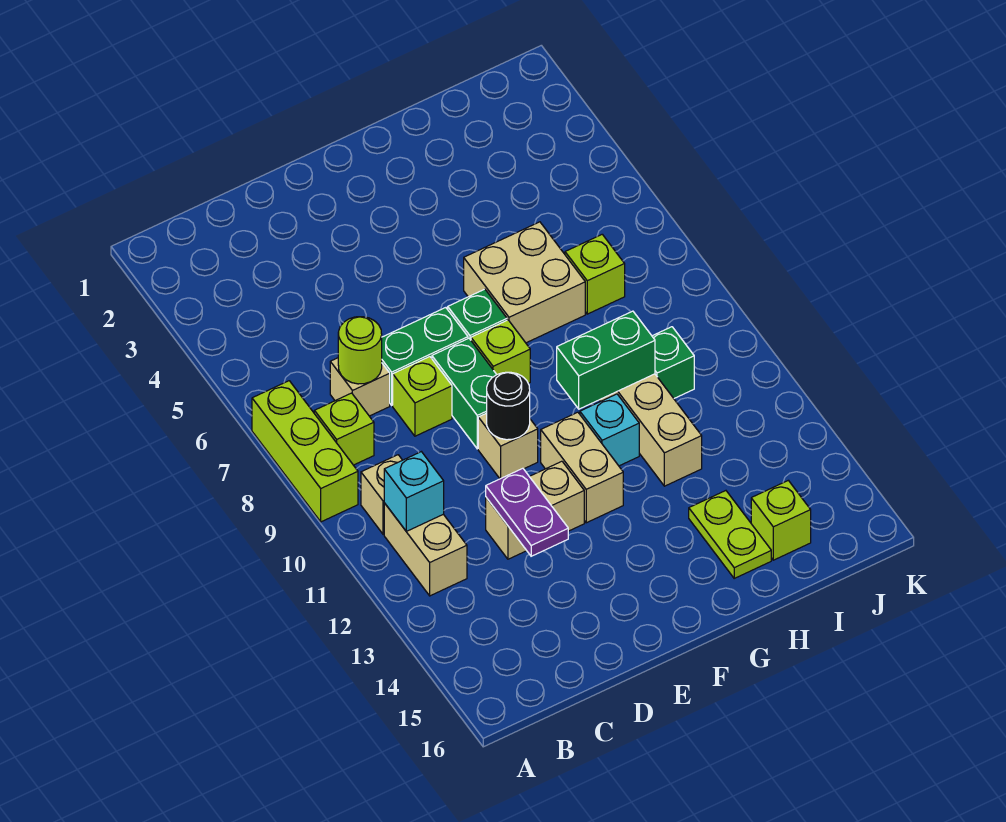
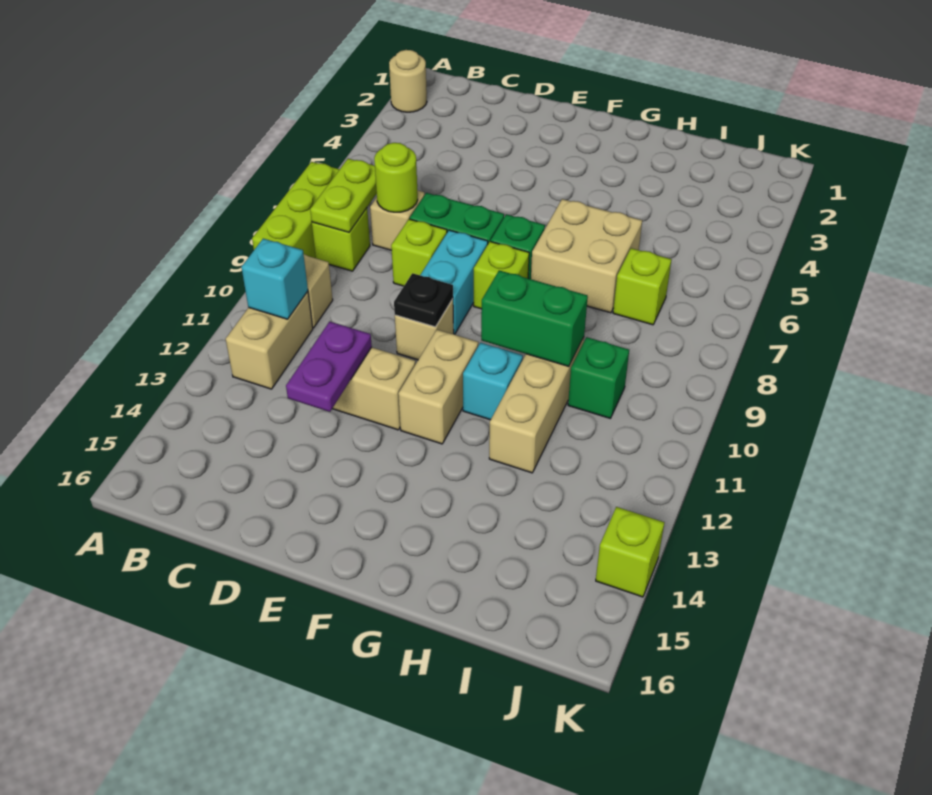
none -> tan round brick A2 level 1
green brick E8:E9 level 1 -> cyan brick E8:E9 level 1
black round brick E10 level 2 -> black plate E10 level 2
lime plate H14:H15 level 1 -> lime plate B7:B8 level 2
lime brick I15 level 1 -> lime brick K14 level 1

